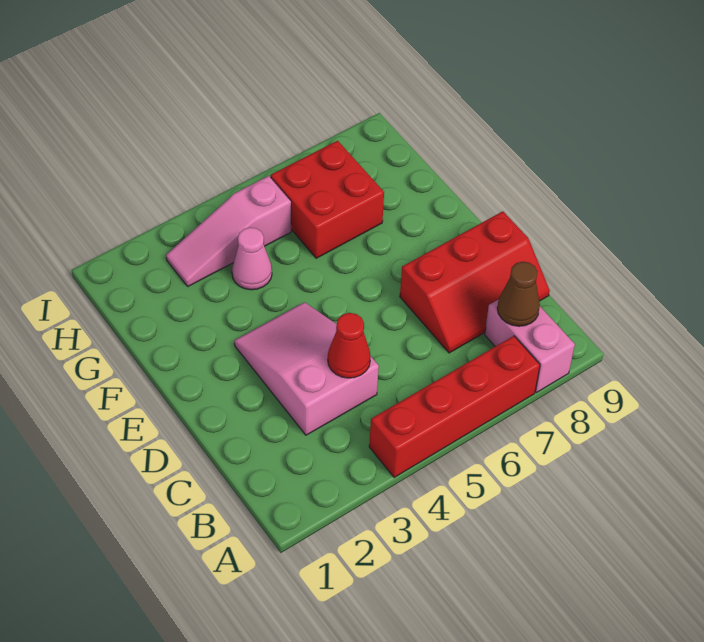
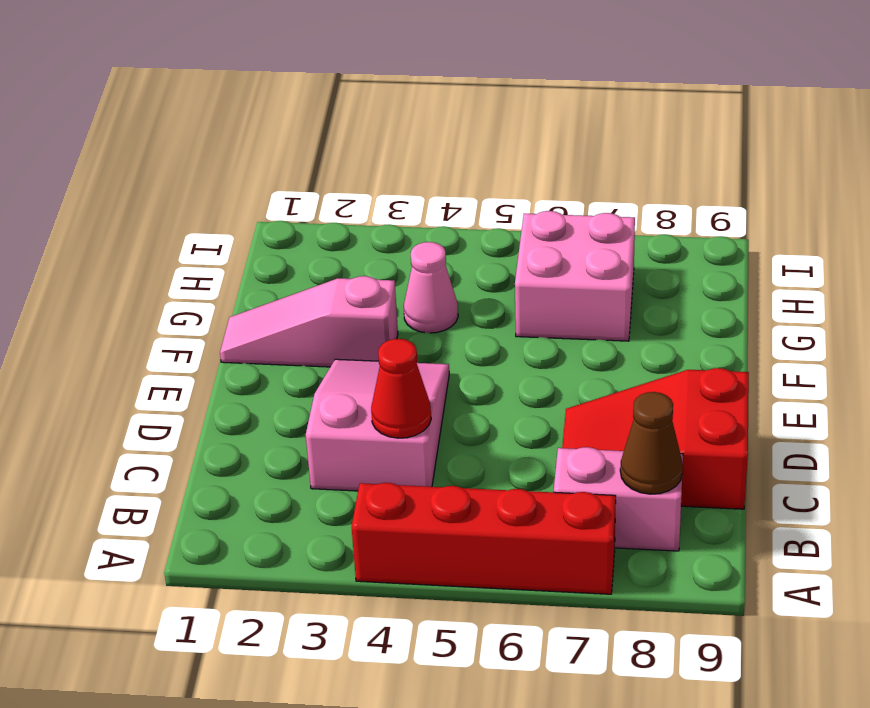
pink brick A8:B8 level 1 -> pink brick B7:B8 level 1
red slope C7:D9 level 1 top D -> red slope C7:D9 level 1 top 9
red brick G6:H7 level 1 -> pink brick G6:H7 level 1
pink slope H3:H5 level 1 top 5 -> pink slope F1:F3 level 1 top 3

